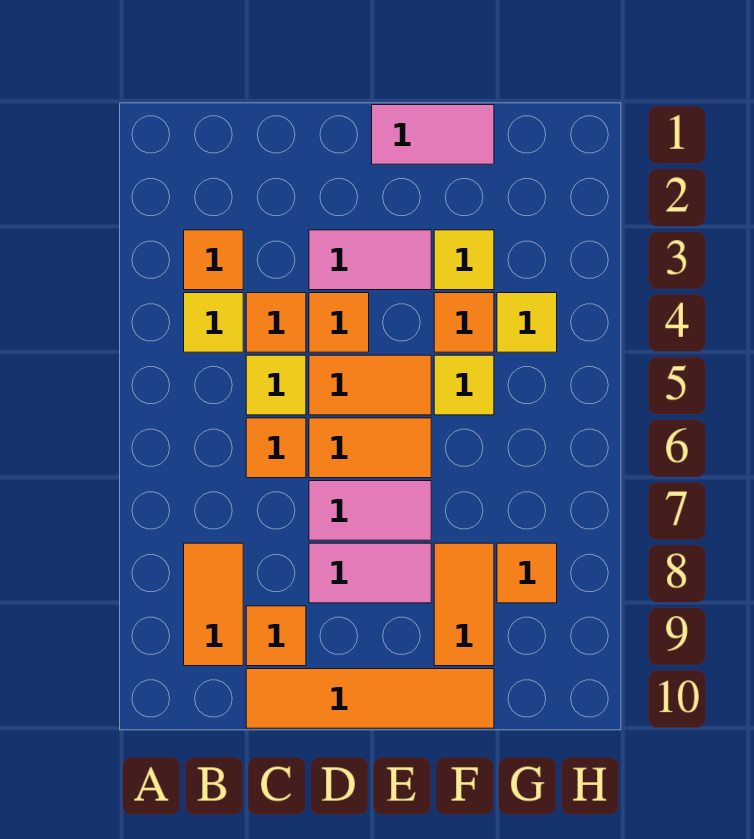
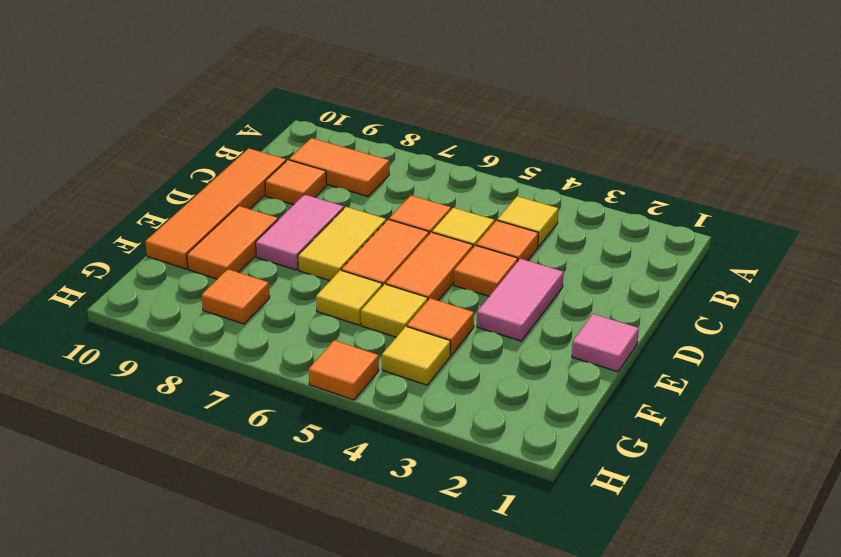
orange tile B3 level 1 -> orange tile H5 level 1
pink tile D7:E7 level 1 -> yellow tile D7:E7 level 1
pink tile E1:F1 level 1 -> pink tile E1 level 1
yellow tile F3 level 1 -> yellow tile F6 level 1
orange tile F8:F9 level 1 -> orange tile E9:F9 level 1

